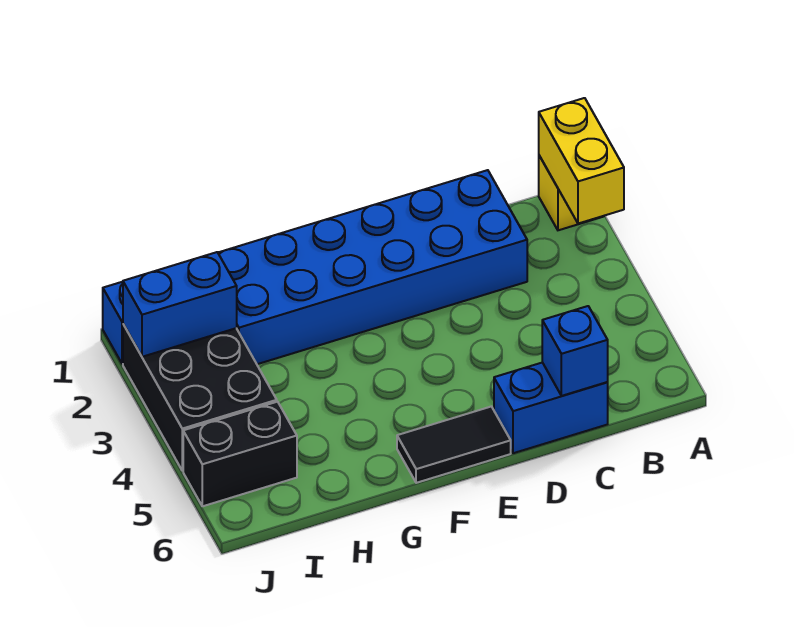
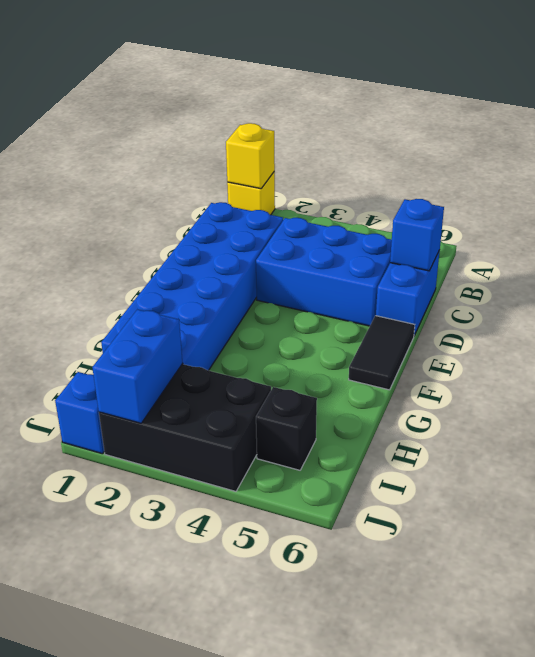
yellow brick A1:A2 level 2 -> yellow brick A1 level 2
none -> blue brick C3:D5 level 1
black brick I5:J5 level 1 -> black brick I5 level 1

